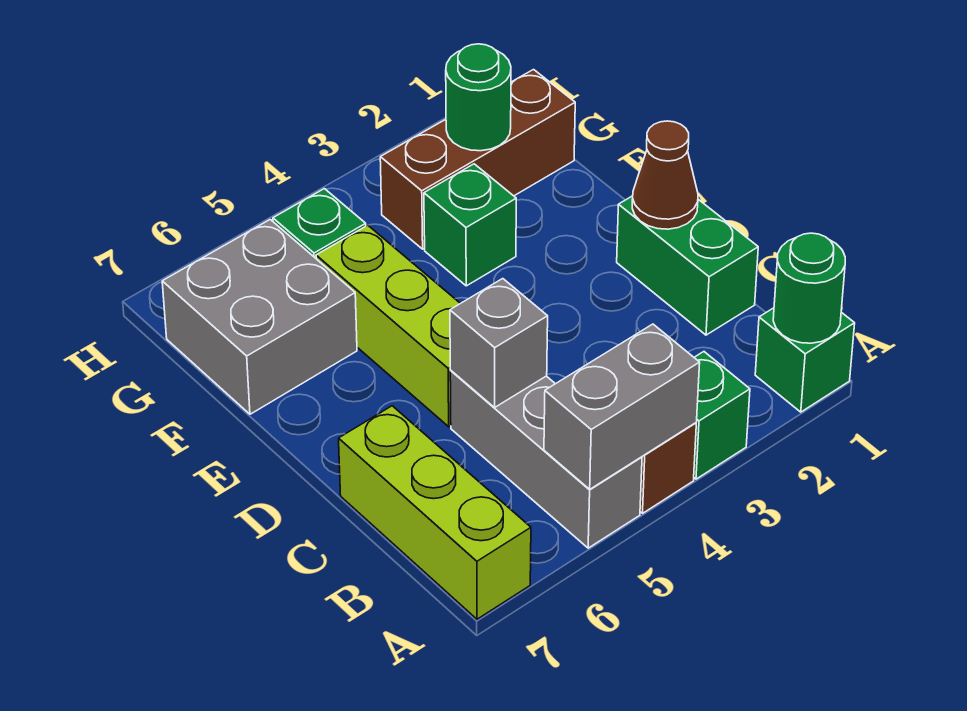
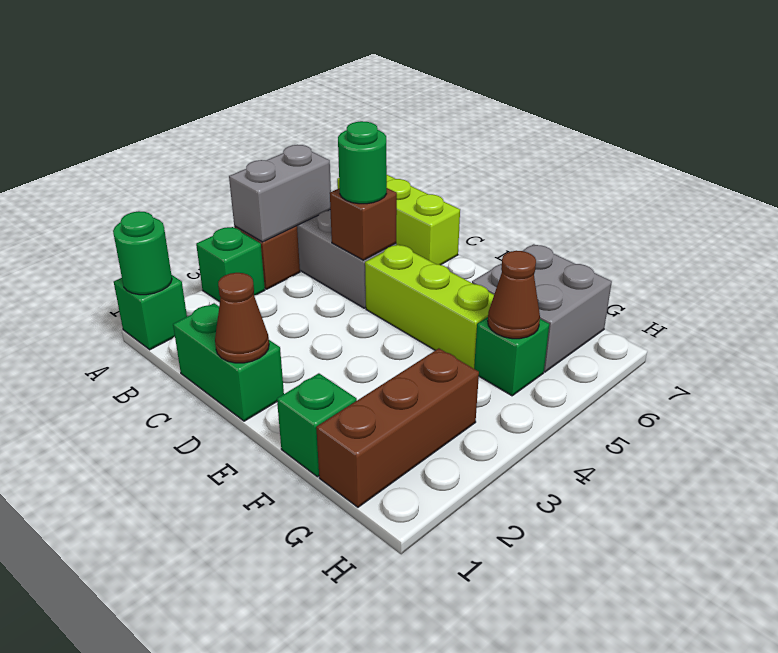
grey brick C5 level 2 -> brown brick C5 level 2
green brick F3 level 1 -> green brick F1 level 1
green round brick G2 level 2 -> green round brick C5 level 3
none -> brown cone G5 level 2

